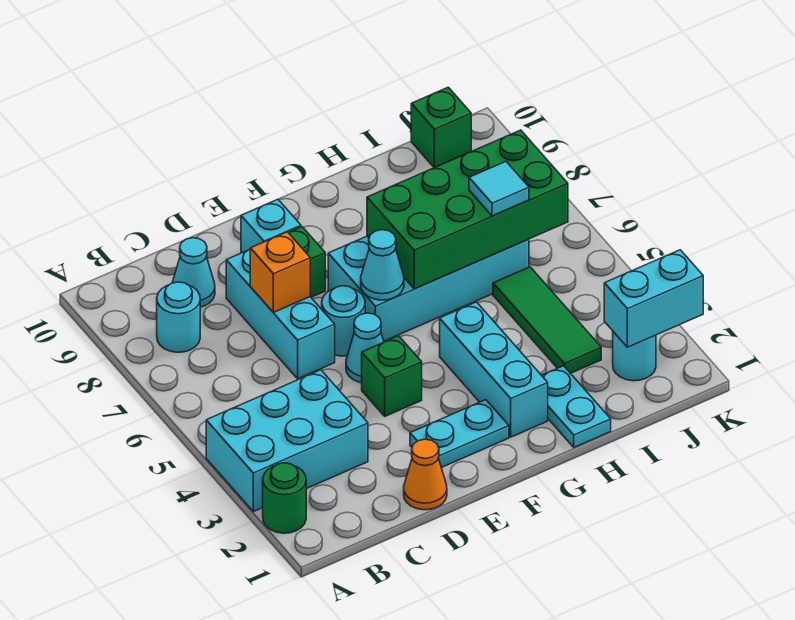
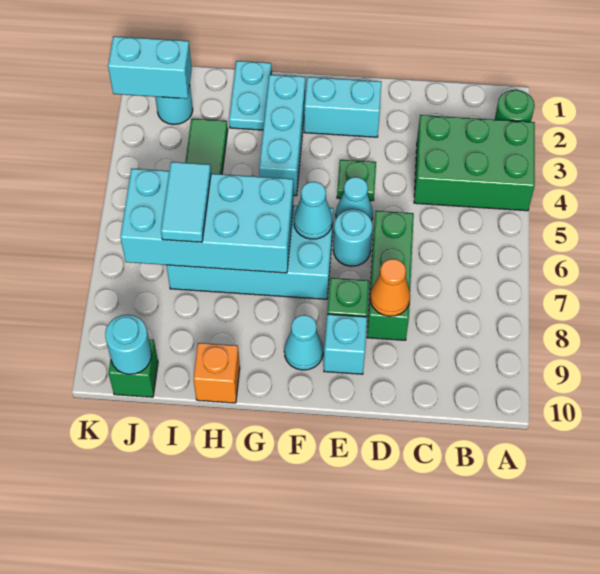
cyan brick A3:C4 level 1 -> green brick A3:C4 level 1
cyan round brick B8 level 1 -> cyan round brick J10 level 2
cyan cone C9 level 1 -> cyan cone F9 level 1
orange cone D1 level 1 -> orange cone D8 level 2
cyan brick D6:D8 level 1 -> green brick D6:D8 level 1
orange brick D7 level 2 -> orange brick H10 level 1
cyan plate E2:F2 level 1 -> cyan brick E2:F2 level 1
green brick E4 level 1 -> green plate E4 level 1
green brick G6:J7 level 2 -> cyan brick G6:J7 level 2
cyan tile I6 level 3 -> cyan tile I6:I7 level 3

